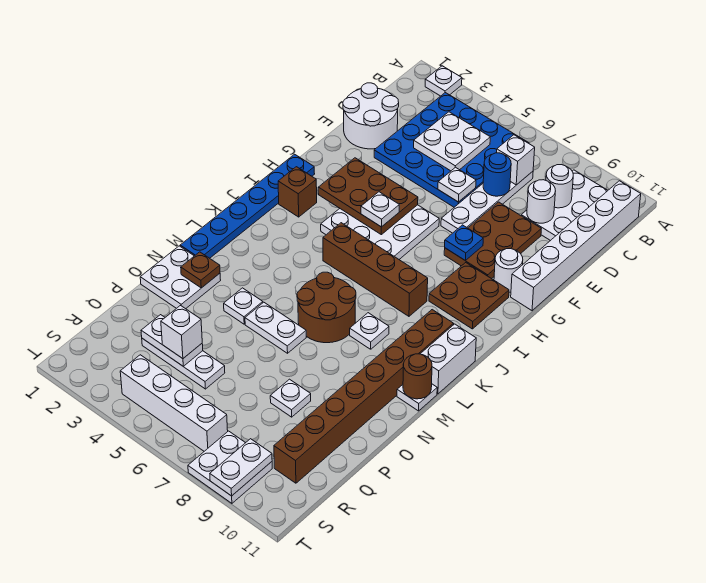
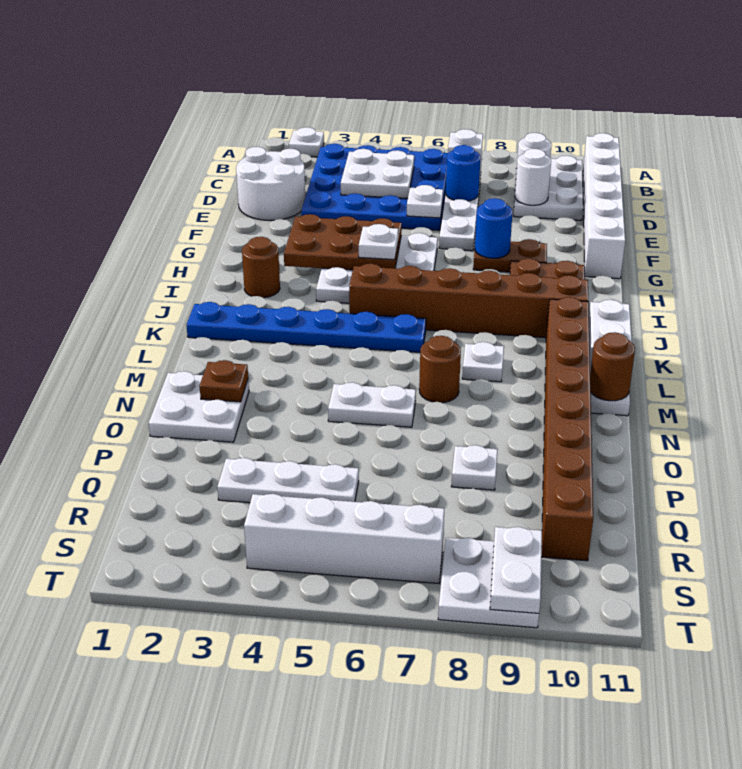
brown plate E8:G9 level 1 -> brown plate G8:G9 level 1
blue plate G8 level 2 -> blue round brick G8 level 2
white round brick G10 level 1 -> none
blue plate H1:M1 level 1 -> blue plate K1:K6 level 1
brown brick I2 level 1 -> brown round brick I2 level 1
brown brick J5:J8 level 1 -> brown brick J5:J10 level 1
brown round brick L6:M7 level 1 -> brown round brick M7 level 1
white plate N4 level 1 -> none
white plate Q3:Q4 level 2 -> none
white brick Q4 level 3 -> none

